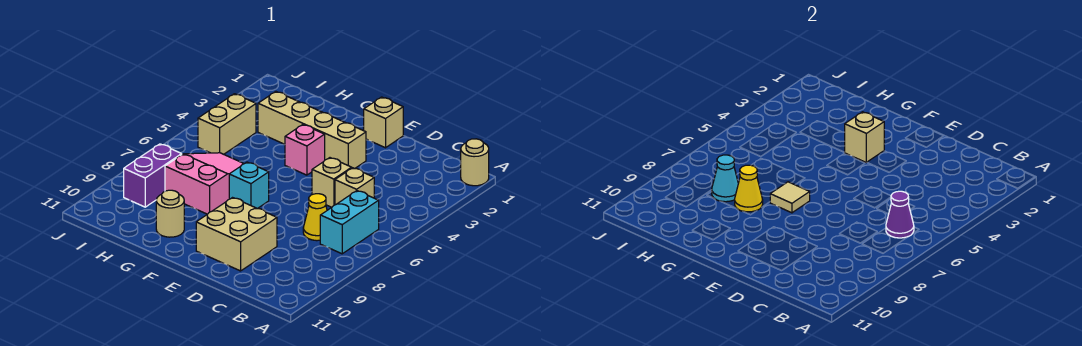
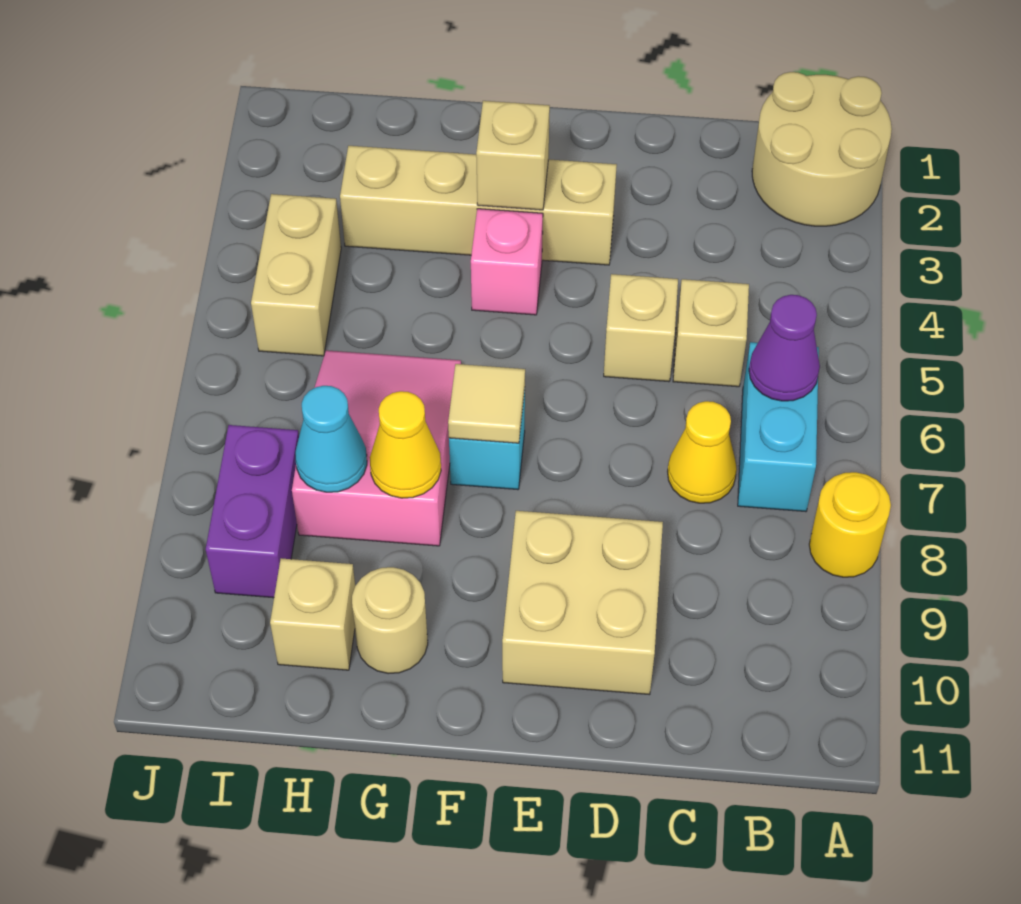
tan round brick A1 level 1 -> tan round brick A1:B2 level 1
none -> yellow round brick A8 level 1
tan brick E1 level 1 -> tan brick H10 level 1

